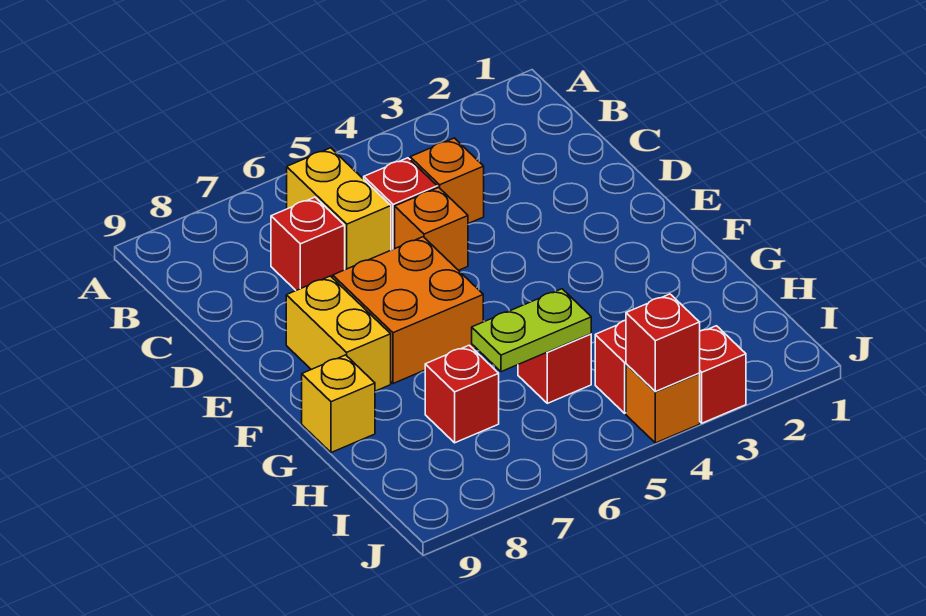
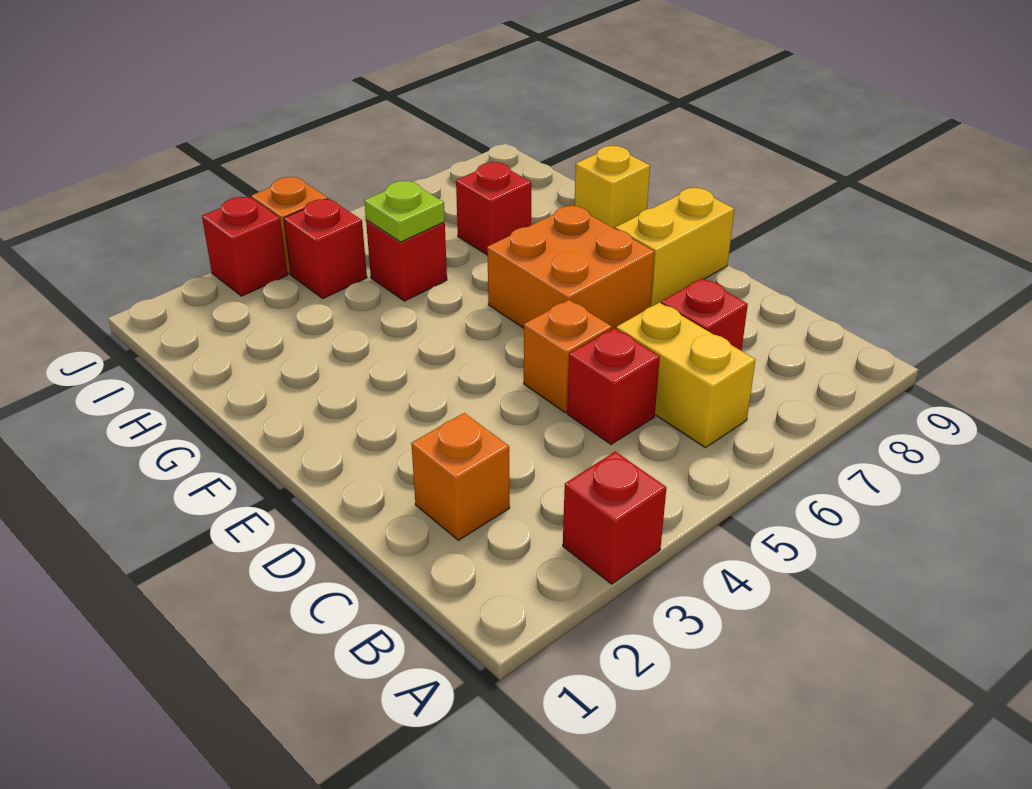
orange brick C4 level 1 -> orange brick C2 level 1
yellow brick E8:F8 level 1 -> yellow brick E8:E9 level 1
lime plate H5:H6 level 2 -> lime plate H5 level 2
red brick J4 level 2 -> red brick A3 level 1

